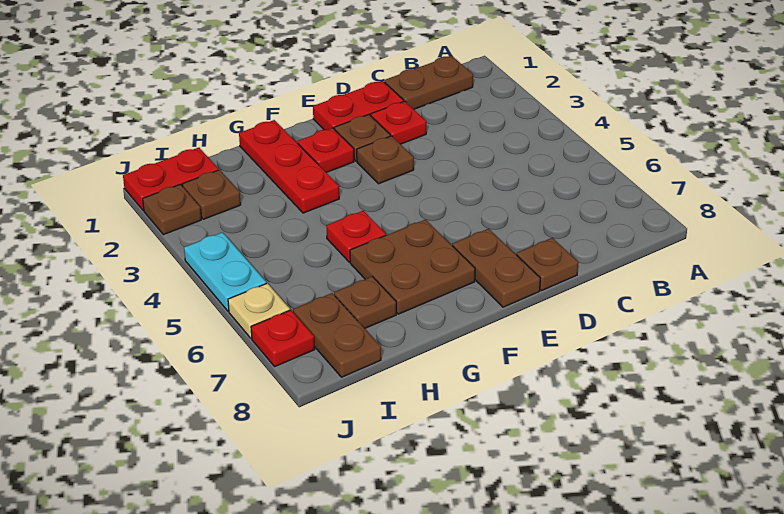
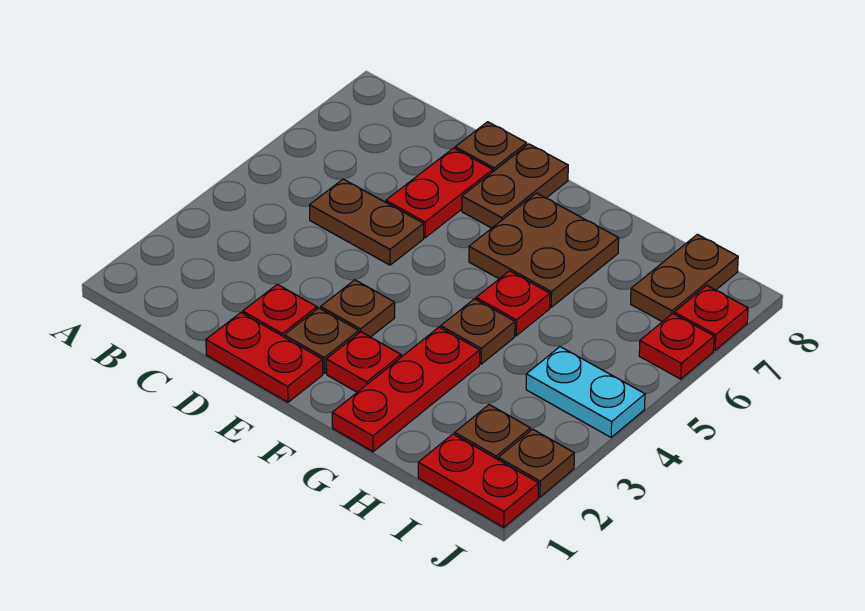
brown plate B1:C1 level 1 -> brown plate C5:D5 level 1
none -> red plate D6:D7 level 1
brown plate H7 level 1 -> brown plate G4 level 1
cyan plate J4:J5 level 1 -> cyan plate I4:J4 level 1
tan plate J6 level 1 -> red plate J6 level 1

